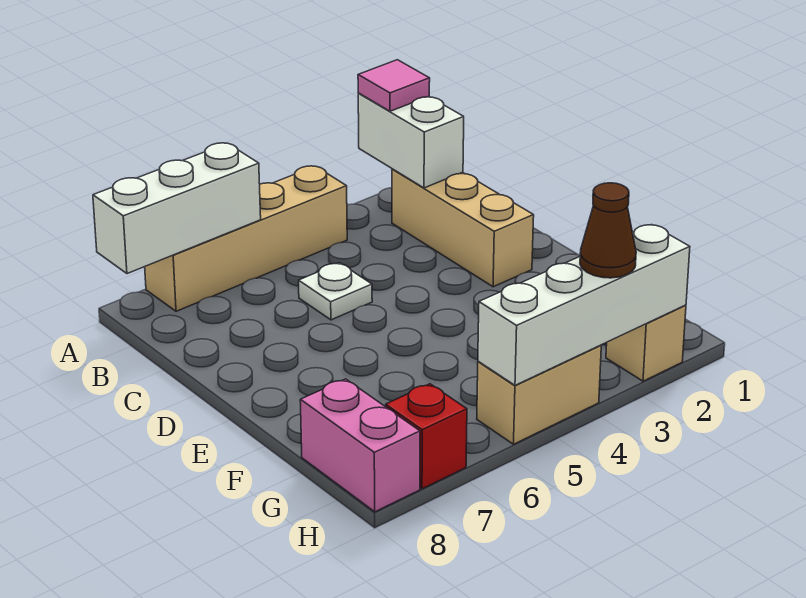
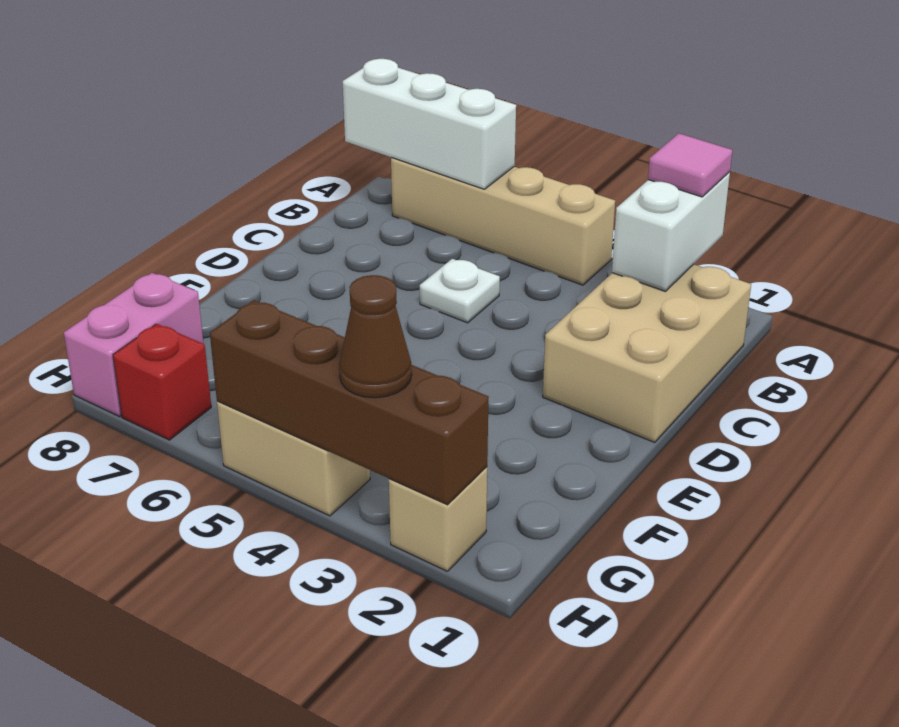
tan brick B2:D2 level 1 -> tan brick B1:D2 level 1
white brick H2:H5 level 2 -> brown brick H2:H5 level 2

